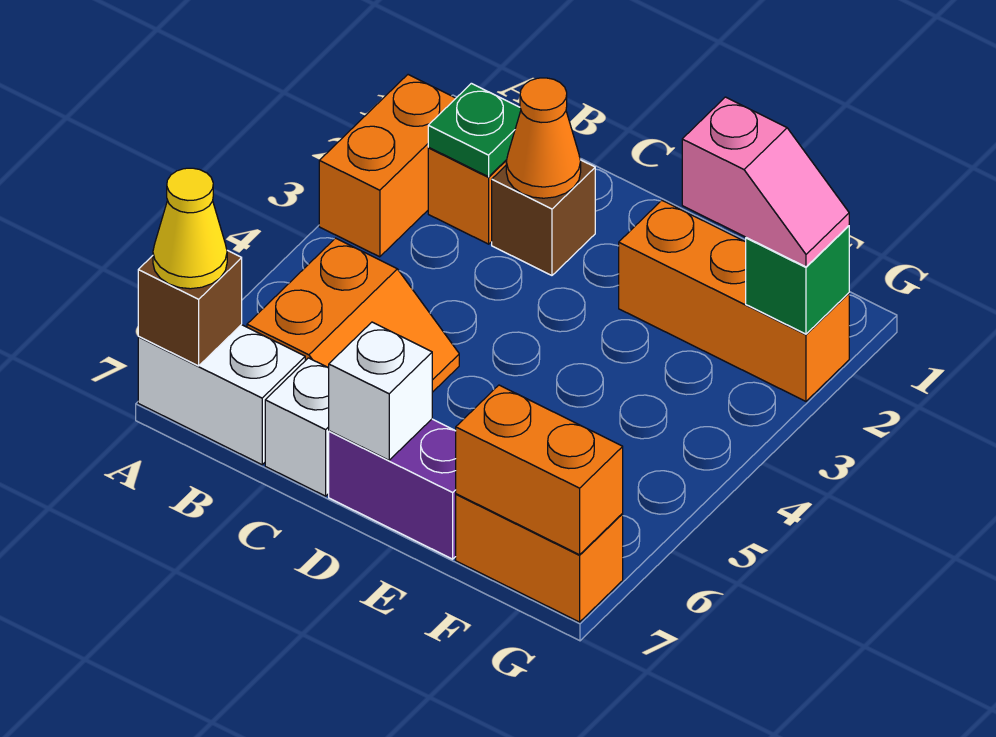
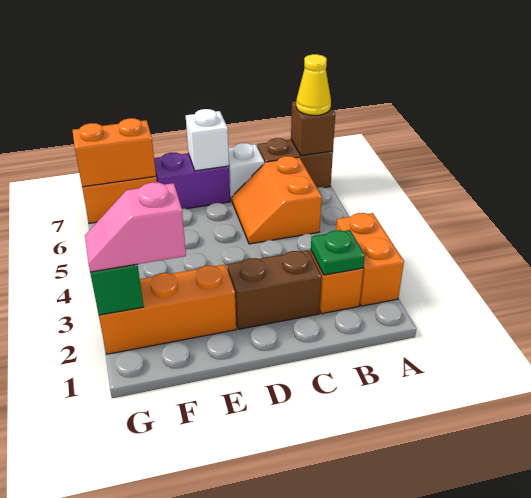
white brick A7:B7 level 1 -> brown brick A7:B7 level 1
brown brick C2 level 1 -> brown brick C2:D2 level 1
orange cone C2 level 2 -> none

